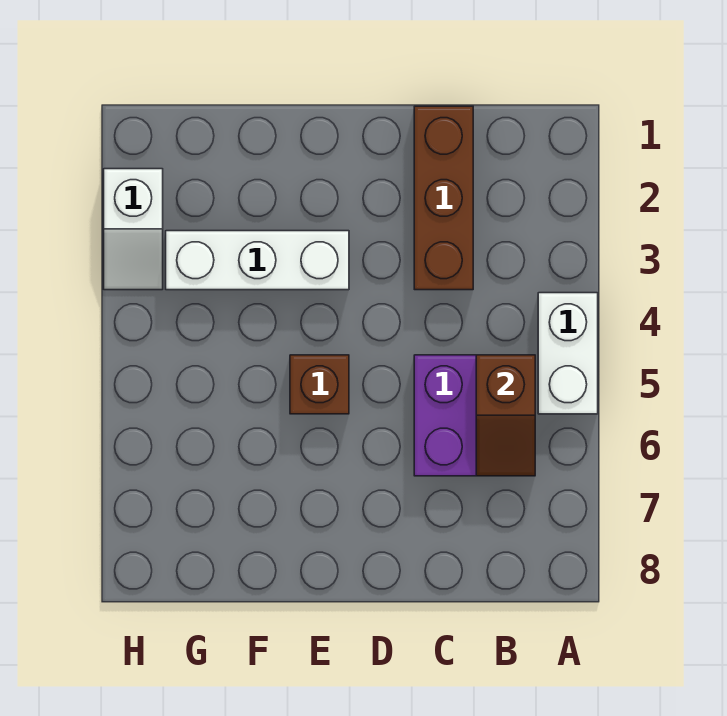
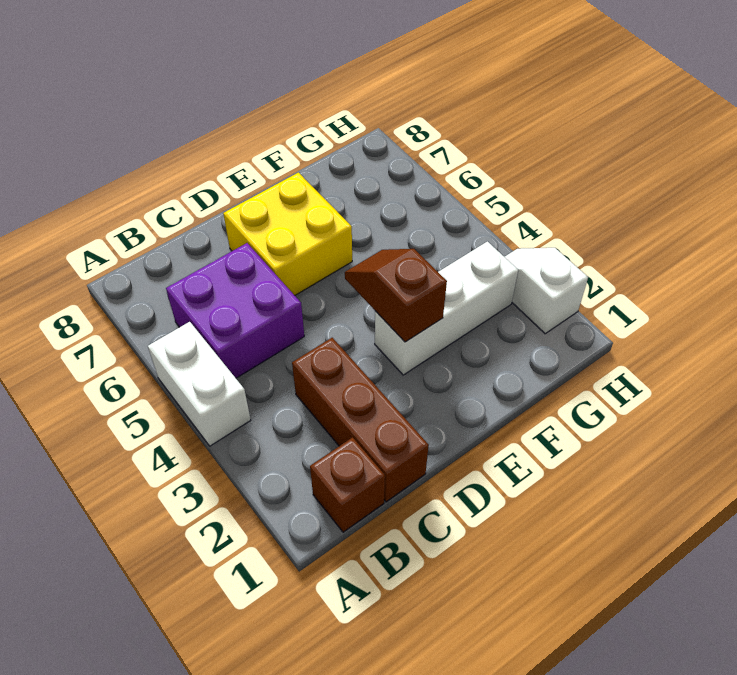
brown slope B5:B6 level 2 top 5 -> brown slope E3:E4 level 2 top 3
none -> yellow brick D6:E7 level 1
brown brick E5 level 1 -> brown brick B1 level 1

